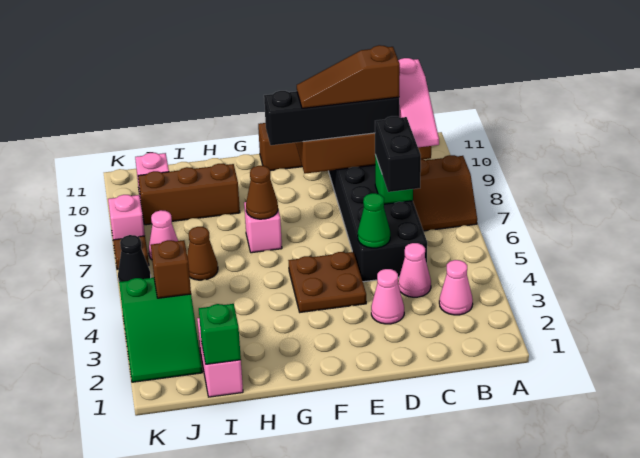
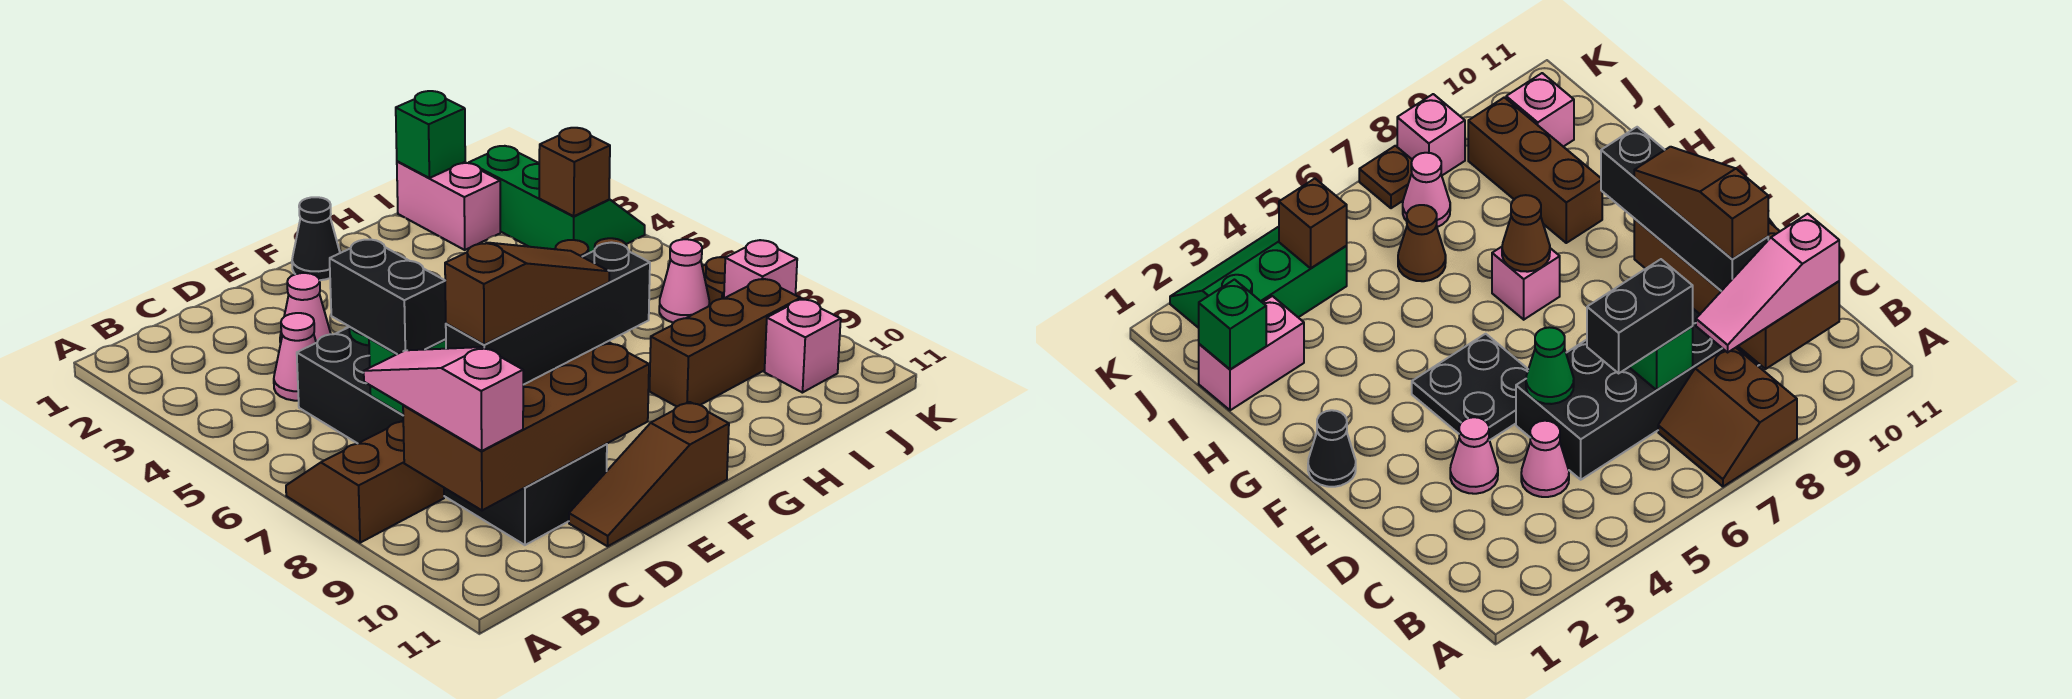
pink cone B3 level 1 -> none
brown plate E4:F5 level 1 -> black plate E4:F5 level 1
green slope J2:K4 level 1 top 4 -> green slope J2:K4 level 1 top J
black cone K6 level 1 -> black cone F1 level 1

